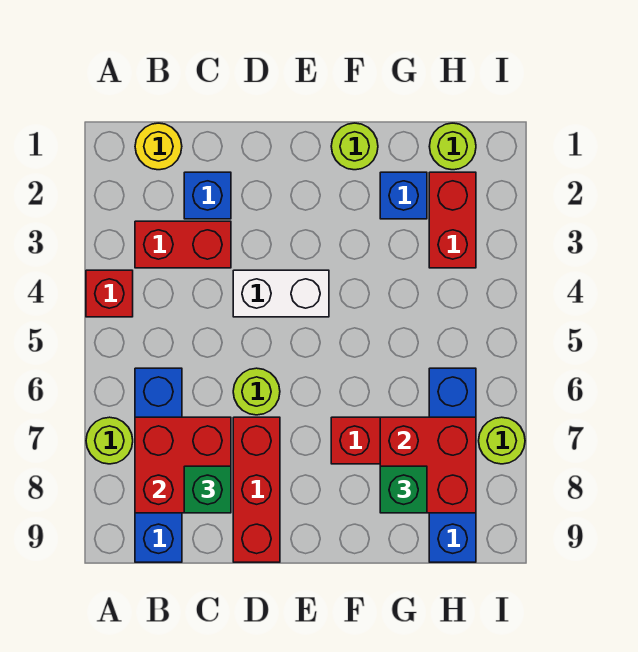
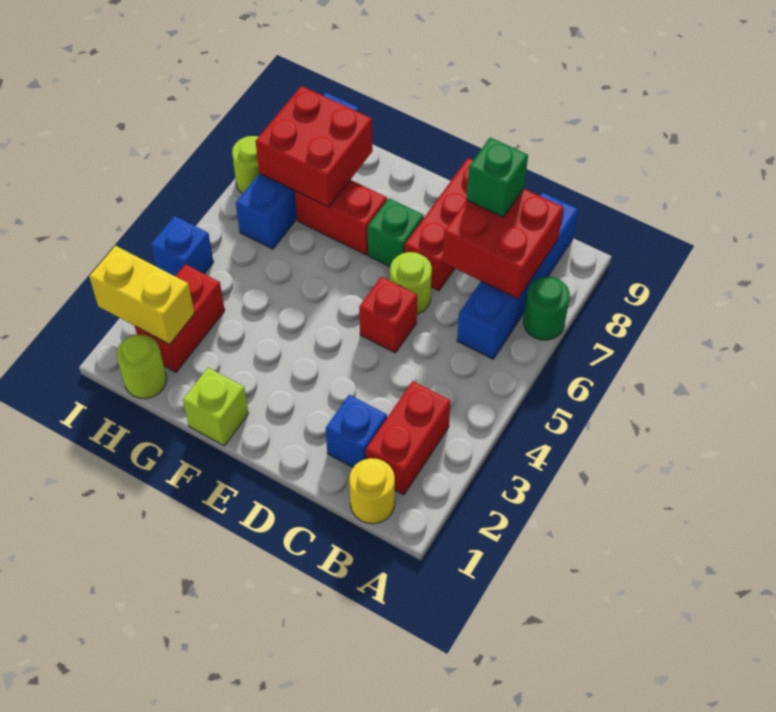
red brick A4 level 1 -> red brick D5 level 1
lime round brick A7 level 1 -> green round brick A7 level 1
red brick B3:C3 level 1 -> red brick B2:B3 level 1
white brick D4:E4 level 1 -> none
lime round brick F1 level 1 -> lime brick F1 level 1
blue brick G2 level 1 -> blue brick I4 level 1
green brick G8 level 3 -> green brick E7 level 1
none -> yellow brick H2:I2 level 2

